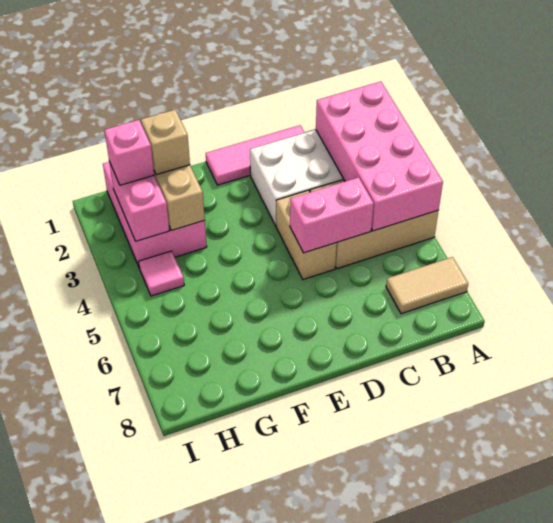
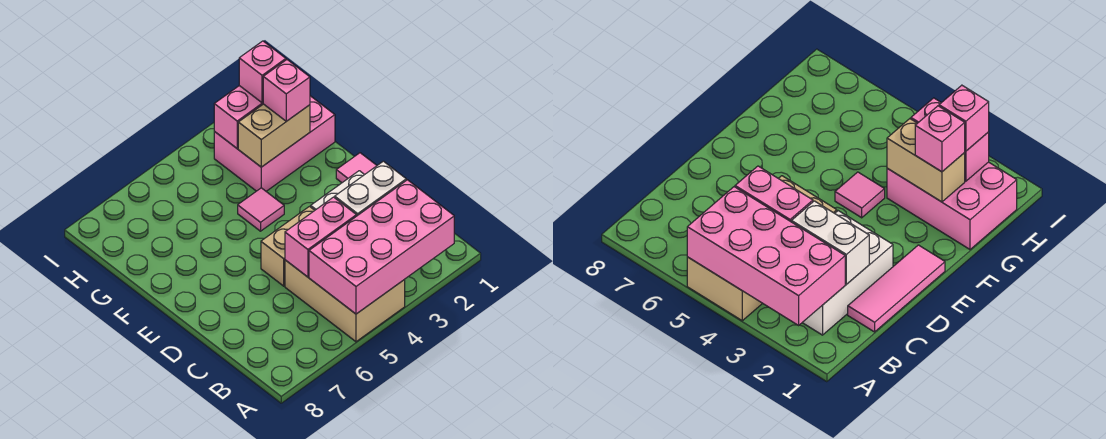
tan tile A7:B7 level 1 -> none
none -> white brick C2:C3 level 2
pink brick C5:D5 level 2 -> pink brick C4:C5 level 2
tan brick G2 level 3 -> pink brick G2 level 3
pink tile H4 level 1 -> pink tile F4 level 1

